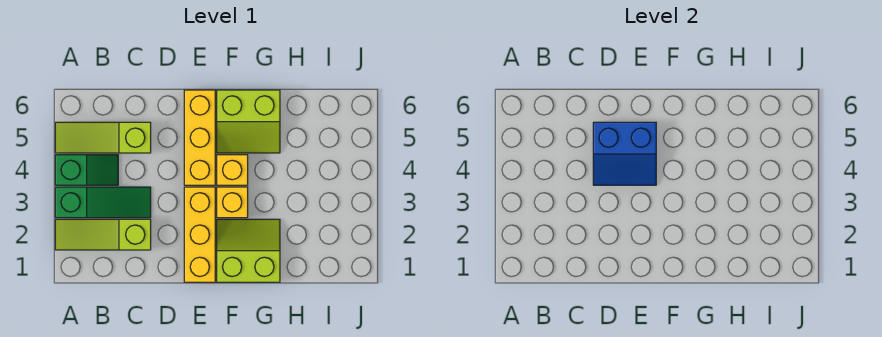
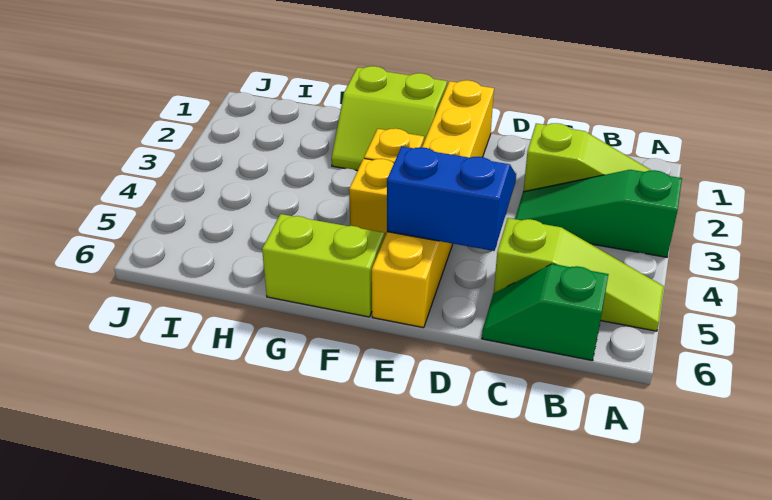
green slope A4:B4 level 1 top A -> green slope B6:C6 level 1 top B

